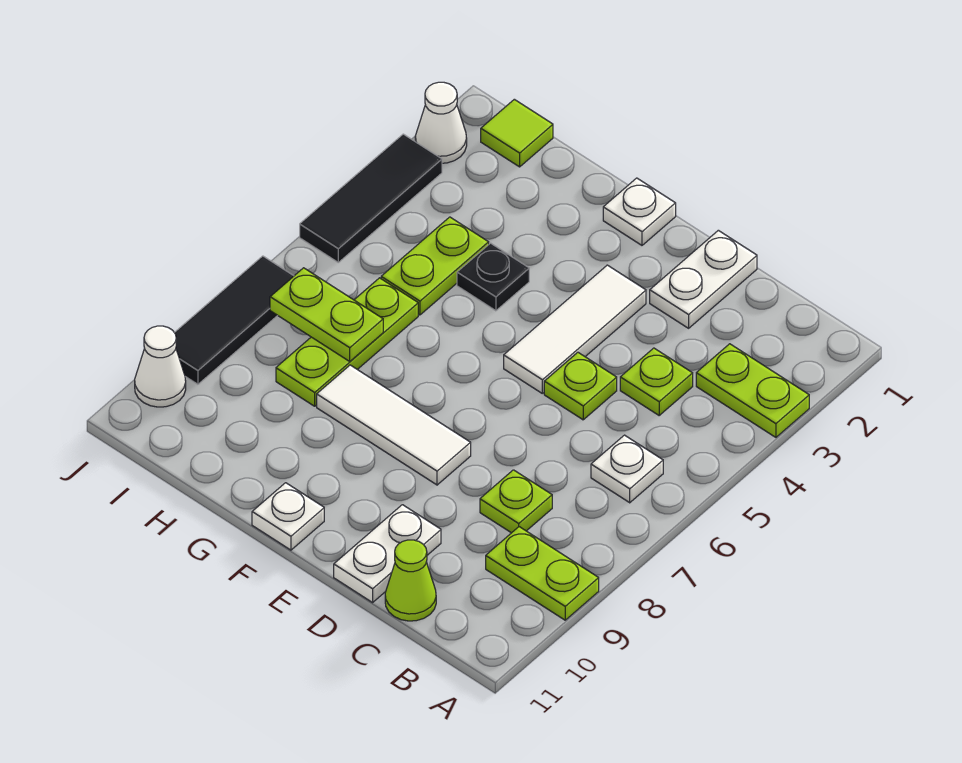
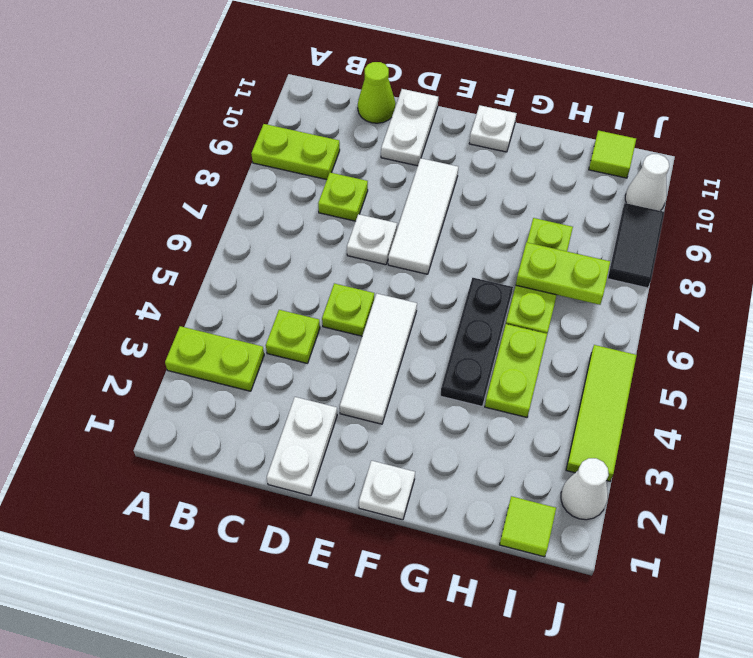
white plate B6 level 1 -> white plate D7 level 1
white tile E8:G8 level 1 -> white tile E7:E9 level 1
black plate G4 level 1 -> black plate G4:G6 level 1
none -> lime tile I11 level 1
black tile J3:J5 level 1 -> lime tile J3:J5 level 1
black tile J7:J9 level 1 -> black tile J8:J9 level 1

